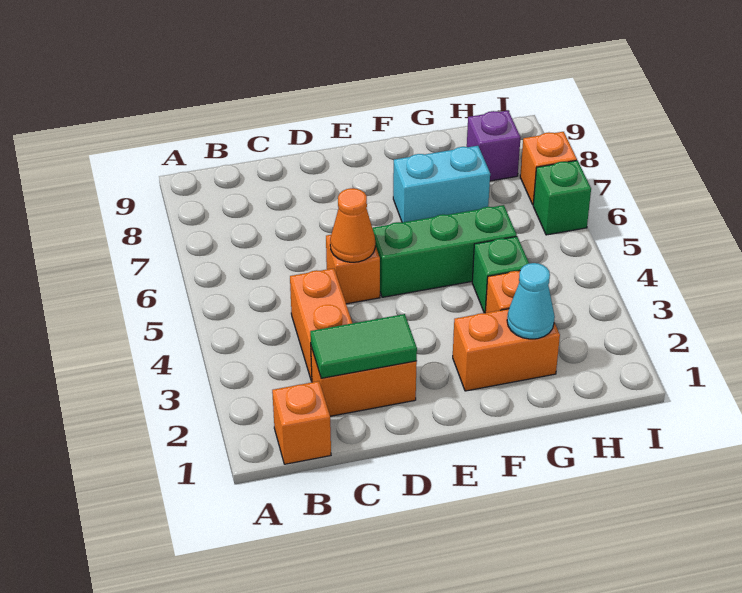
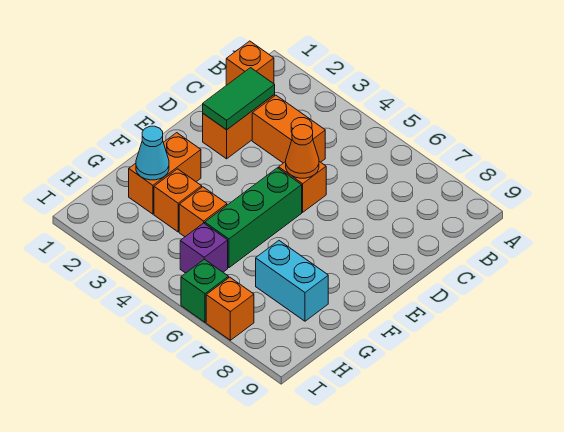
cyan brick F7:G7 level 1 -> cyan brick G7:G8 level 1
green brick G4 level 1 -> orange brick G4 level 1
purple brick H8 level 1 -> purple brick H5 level 1

